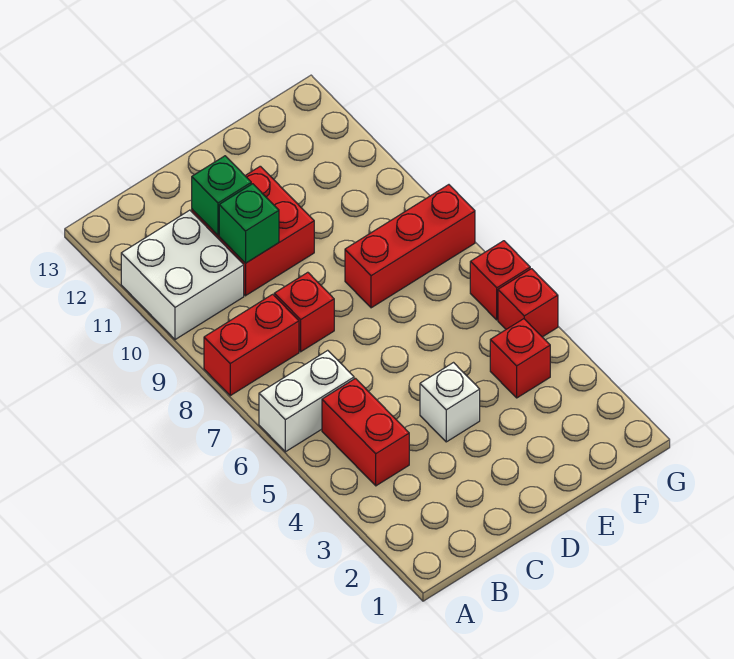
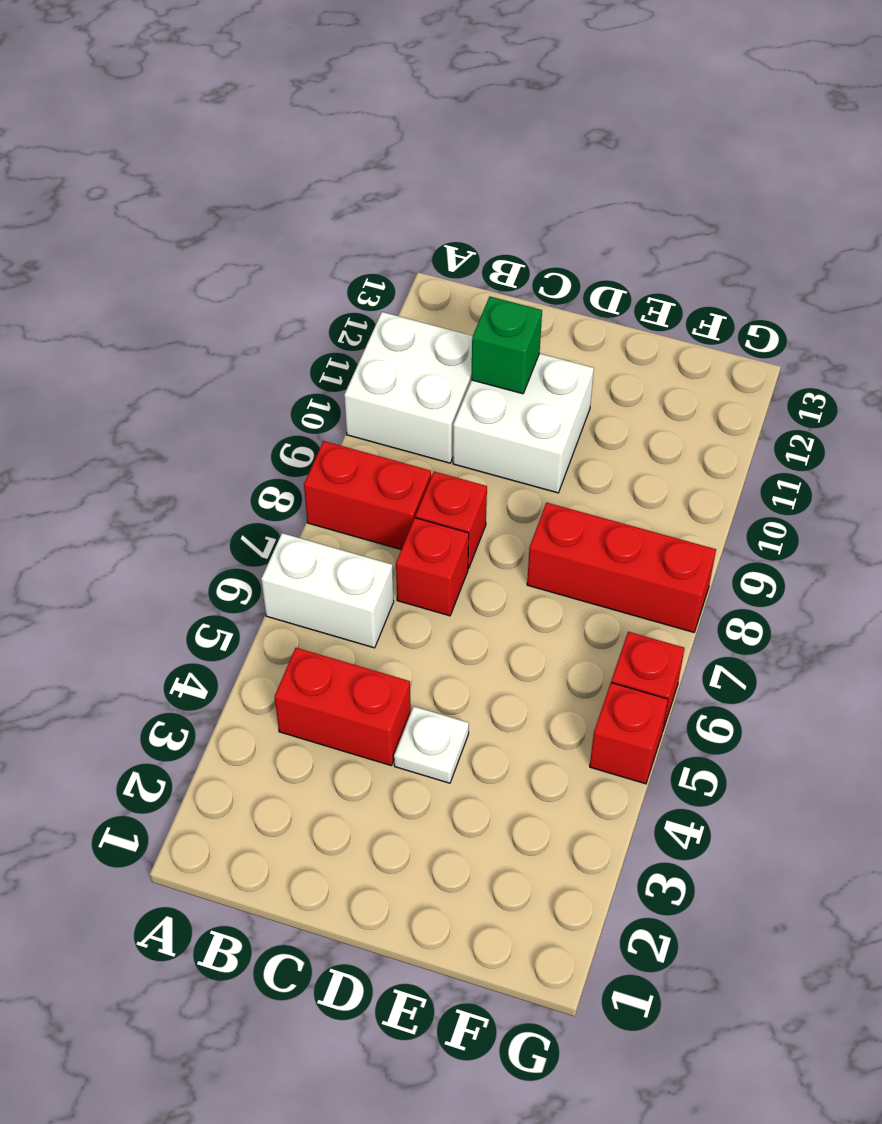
red brick B4:B5 level 1 -> red brick B4:C4 level 1
red brick C10:D11 level 1 -> white brick C10:D11 level 1
green brick C10 level 2 -> none
white brick D4 level 1 -> white plate D4 level 1
red brick F4 level 1 -> red brick C7 level 1

